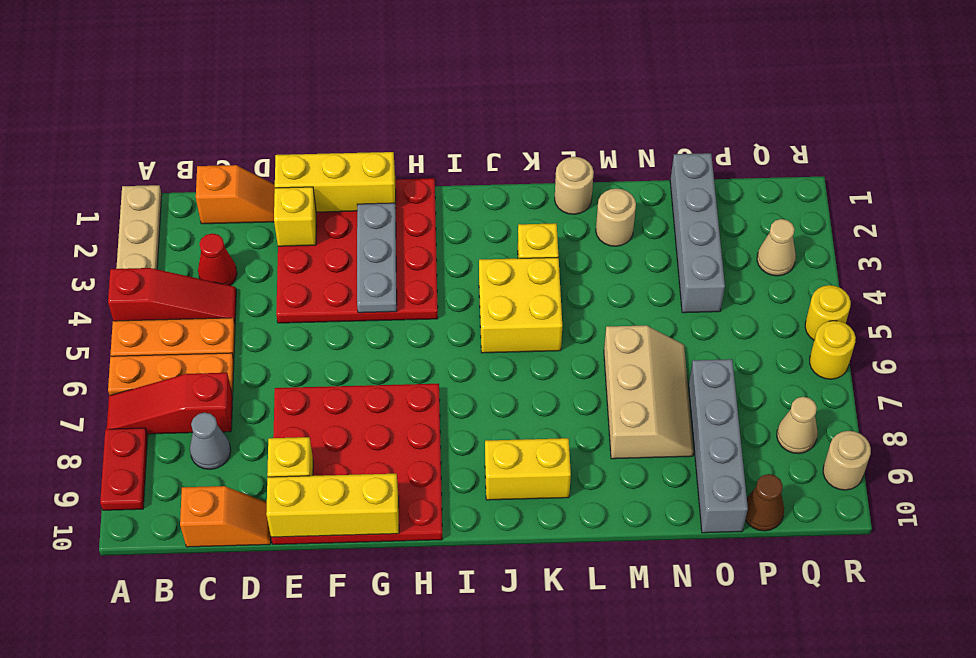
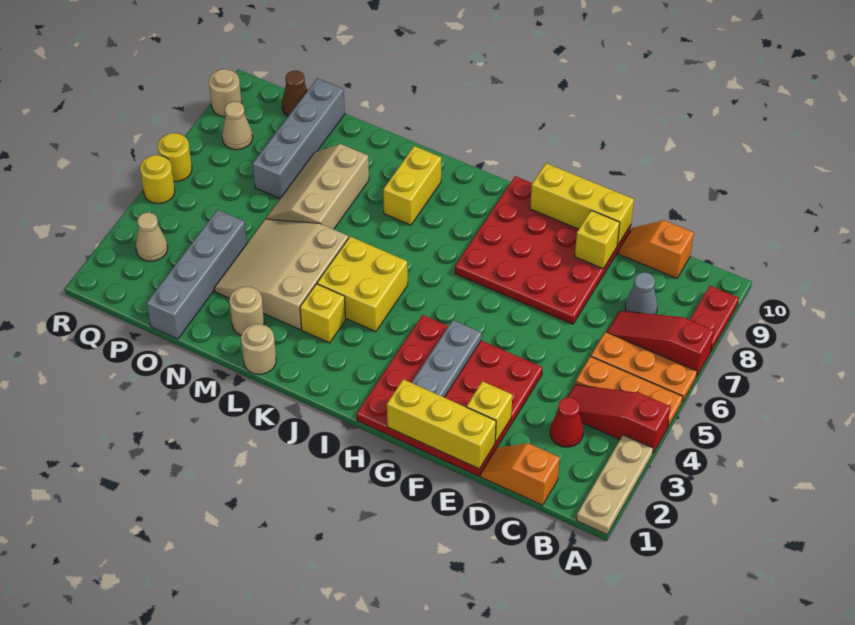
red slope A7:C7 level 1 top C -> red slope A7:C7 level 1 top A
yellow brick J9:K9 level 1 -> yellow brick K8:K9 level 1
none -> tan slope L3:N5 level 1 top L

